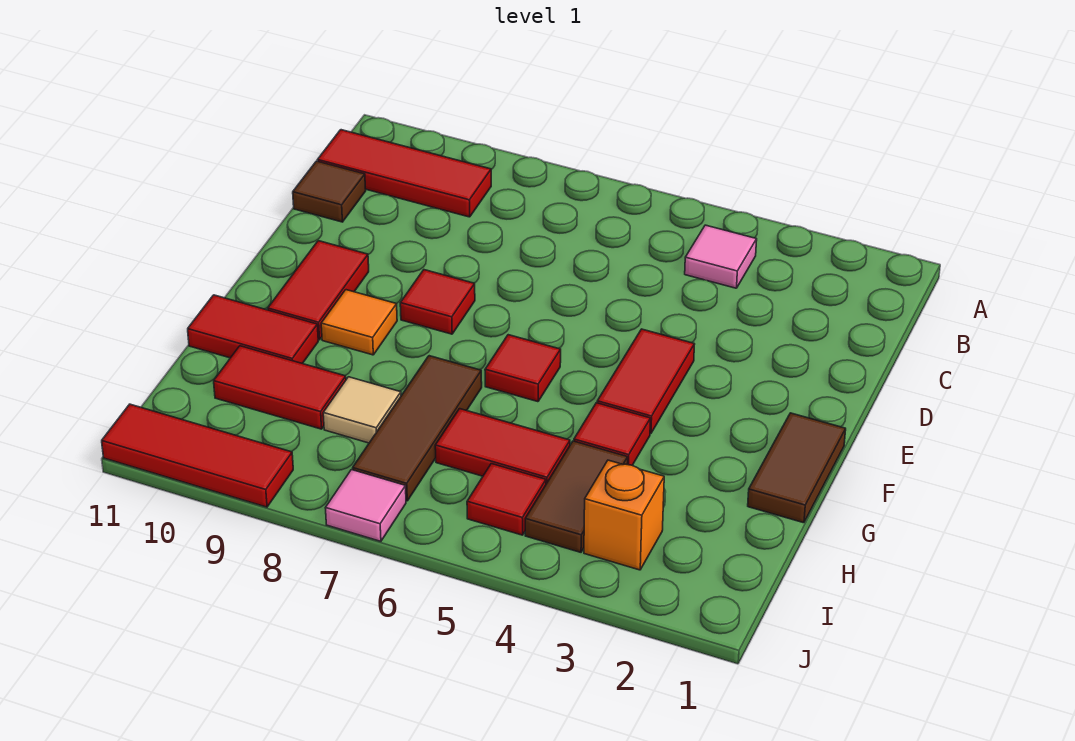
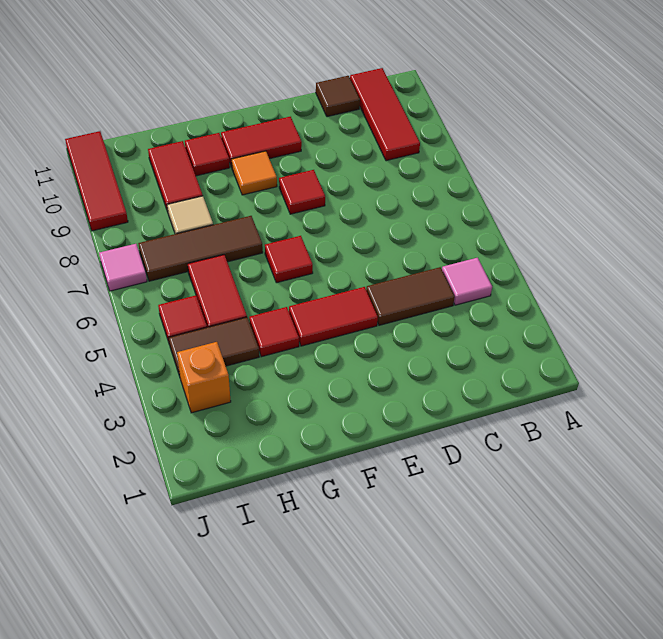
brown tile F1:G1 level 1 -> brown tile C4:D4 level 1
red tile G10:G11 level 1 -> red tile G10 level 1

